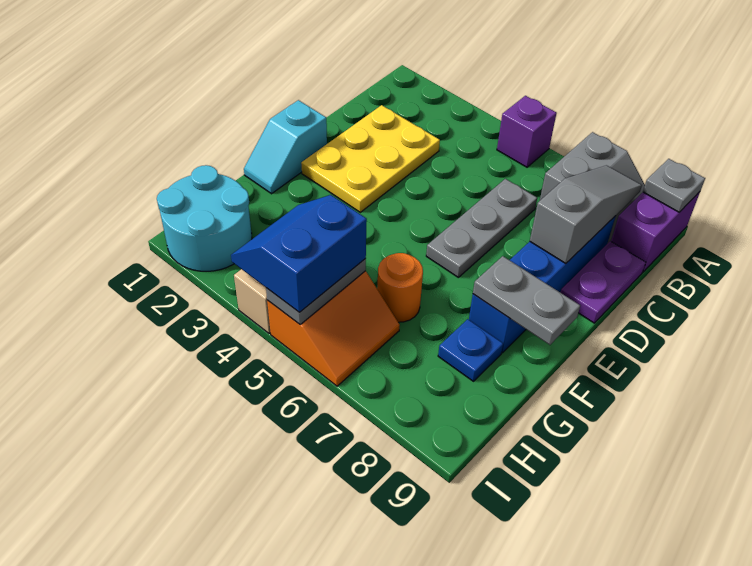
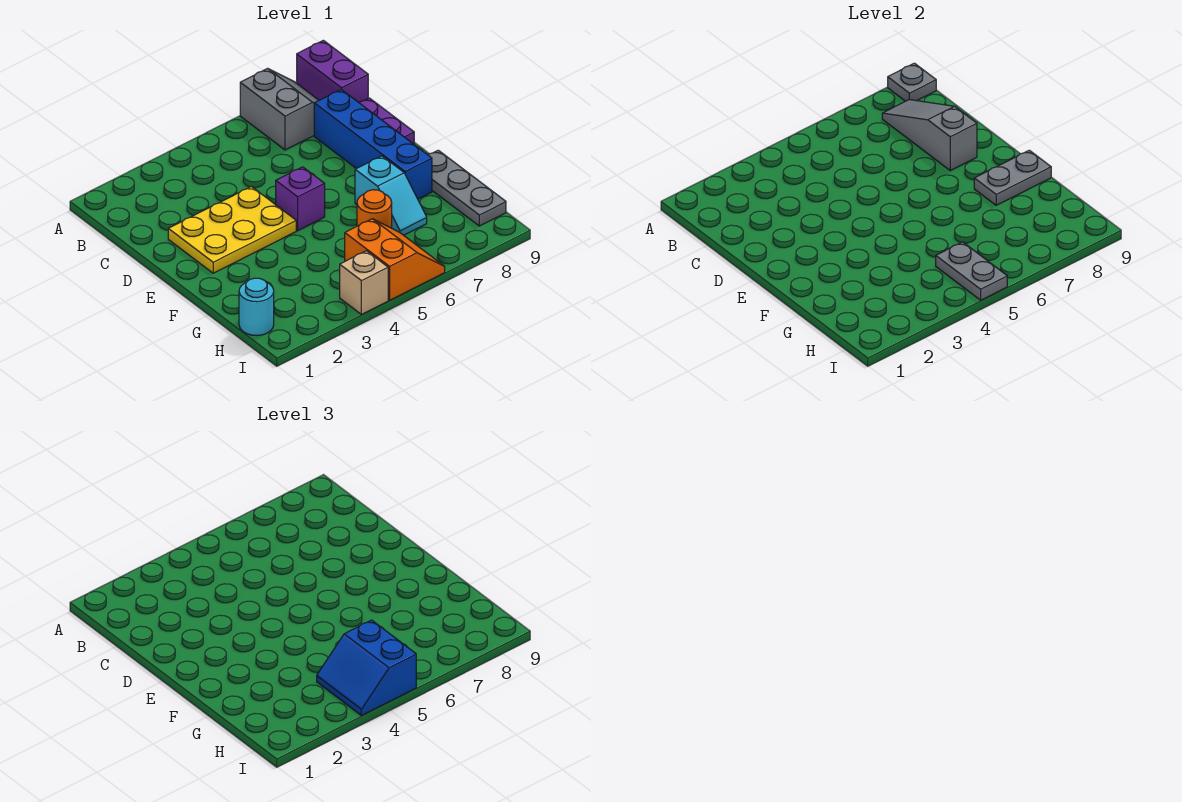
purple brick A5 level 1 -> purple brick E5 level 1
yellow plate C2:E3 level 1 -> yellow plate D2:E4 level 1
grey plate C6:E6 level 1 -> grey plate F9:H9 level 1
cyan slope E1:F1 level 1 top E -> cyan slope F7:G7 level 1 top F
blue plate G8 level 1 -> none
cyan round brick H1:I2 level 1 -> cyan round brick H1 level 1

